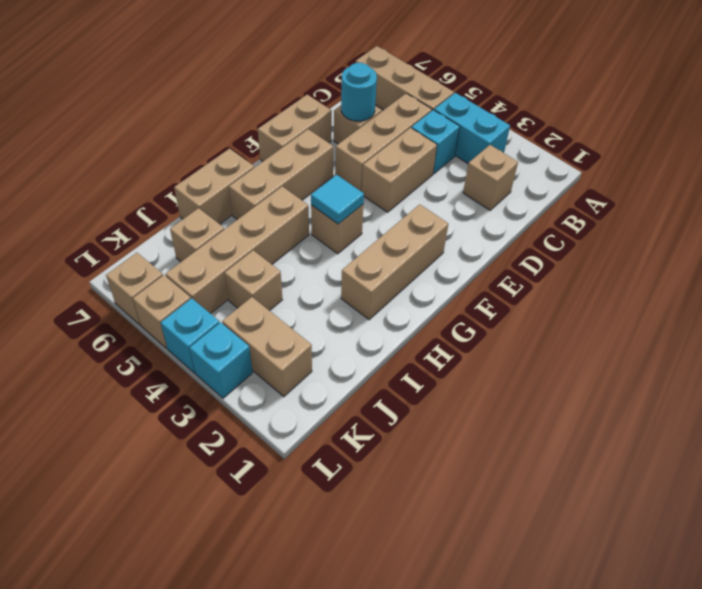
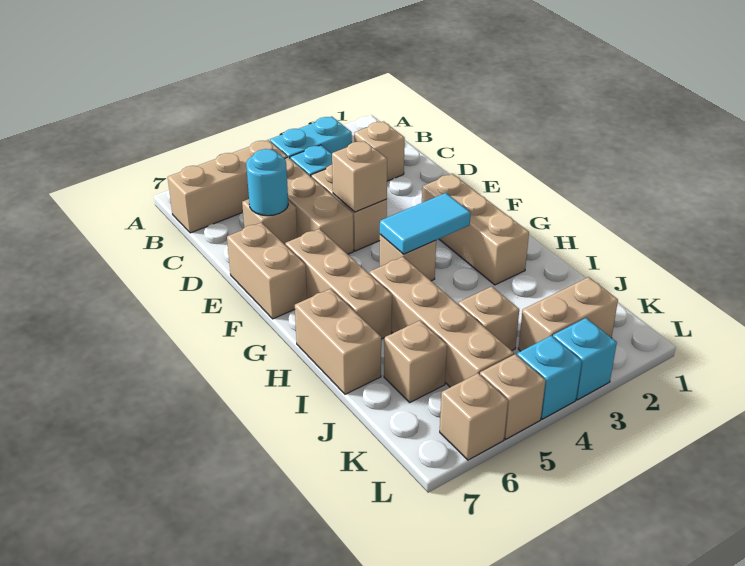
none -> tan brick E4 level 2
cyan tile G4 level 2 -> cyan tile G3:G4 level 2

